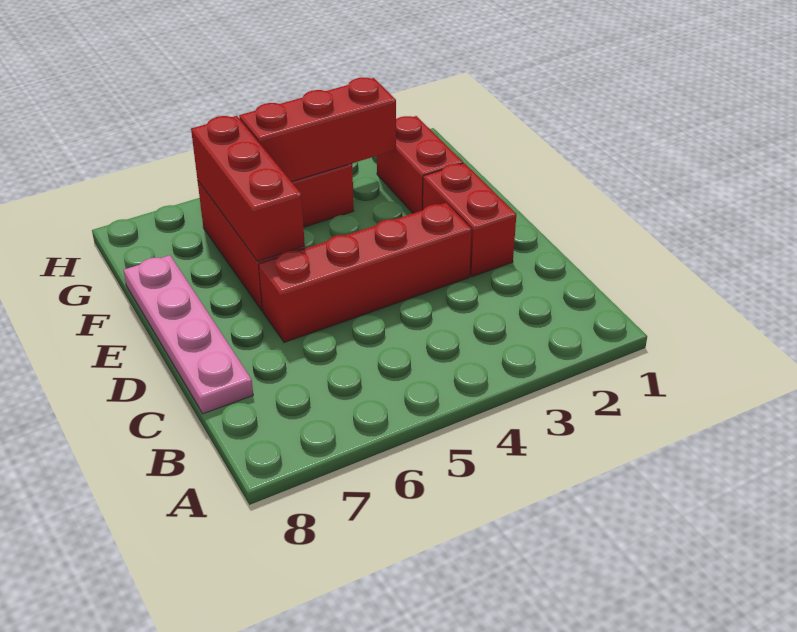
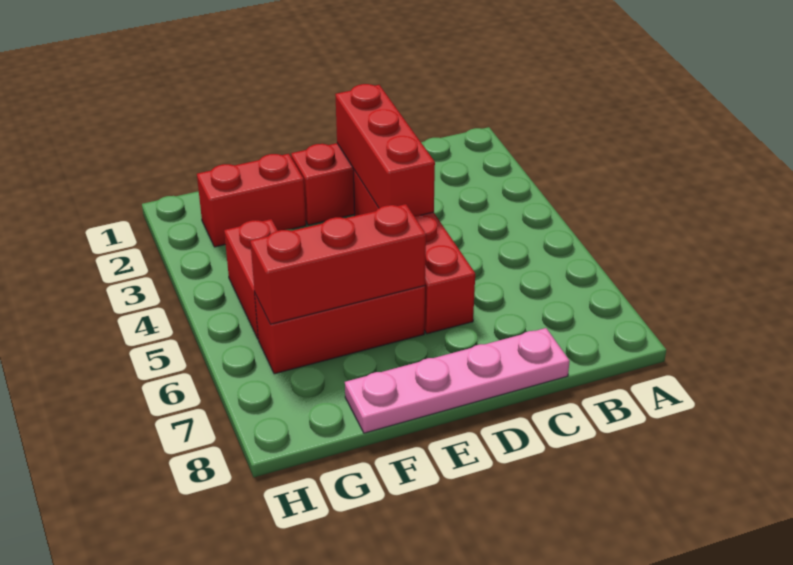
red brick G3:G5 level 2 -> red brick D2:D4 level 2

